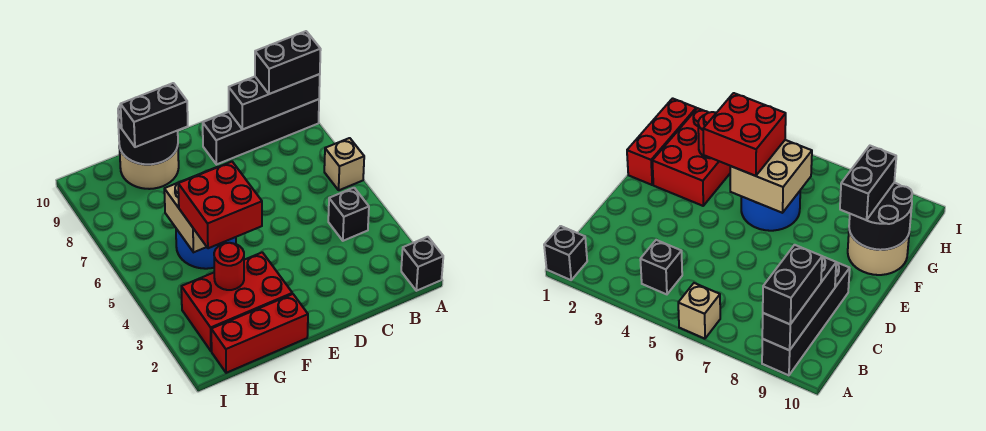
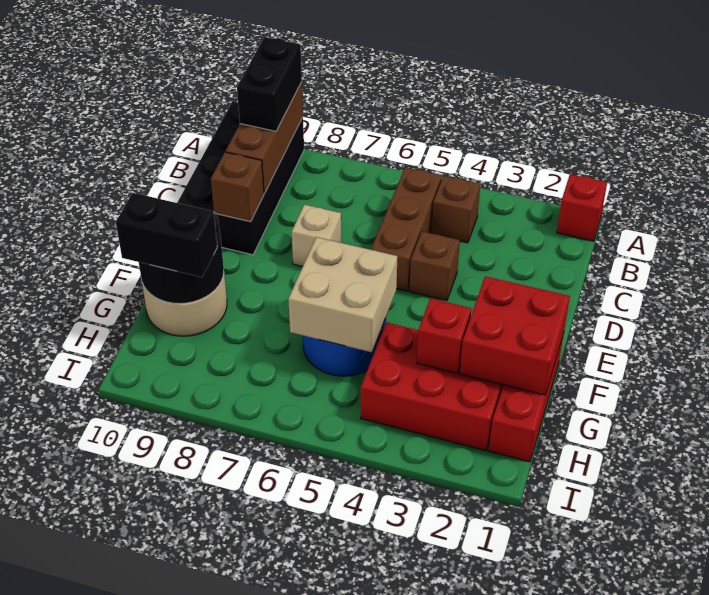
black brick A1 level 1 -> red brick A1 level 1
tan brick A6 level 1 -> tan brick D7 level 1
black brick A9:D9 level 1 -> black brick A9:D10 level 1
black brick A9:C9 level 2 -> brown brick A9:C9 level 2
black brick B4 level 1 -> brown brick B4 level 1
none -> brown brick B5:D5 level 1
none -> brown brick D4 level 1
none -> brown brick D9 level 2
red brick F2:H3 level 1 -> red brick G2:H4 level 1
red brick F4:G5 level 3 -> red brick F1:G2 level 2
black brick F9:G9 level 3 -> black brick G9:G10 level 3
red round brick G3 level 2 -> red brick G3 level 2

